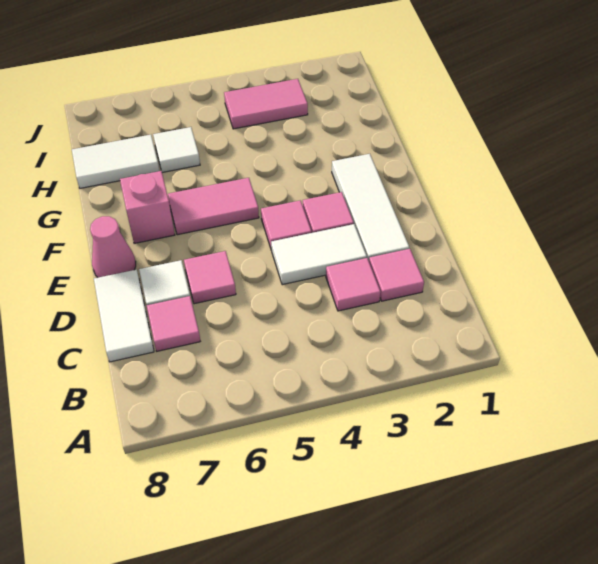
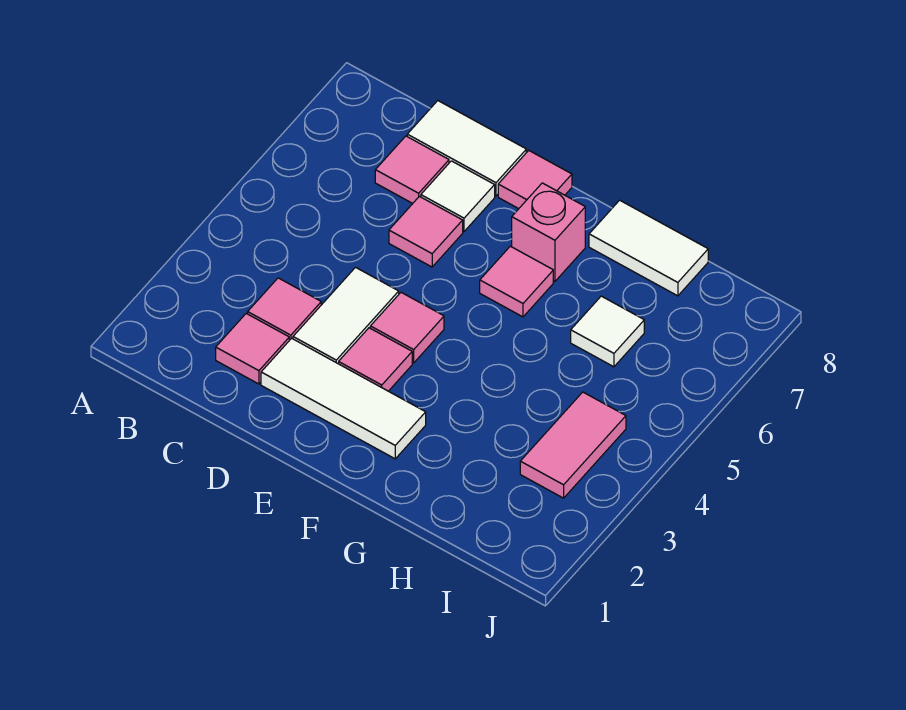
pink cone E8 level 1 -> pink tile E8 level 1
pink tile F5:F6 level 1 -> pink tile F6 level 1
white tile H7:H8 level 1 -> white tile G8:H8 level 1

